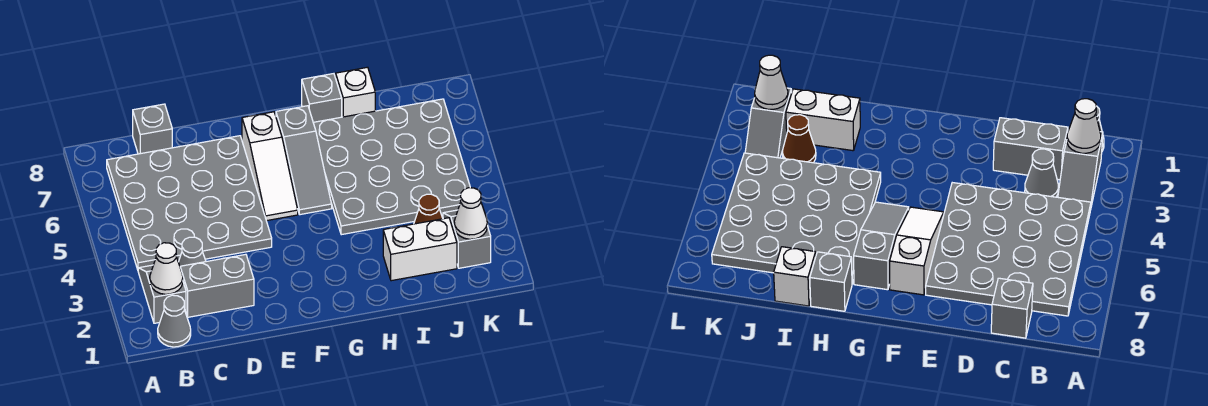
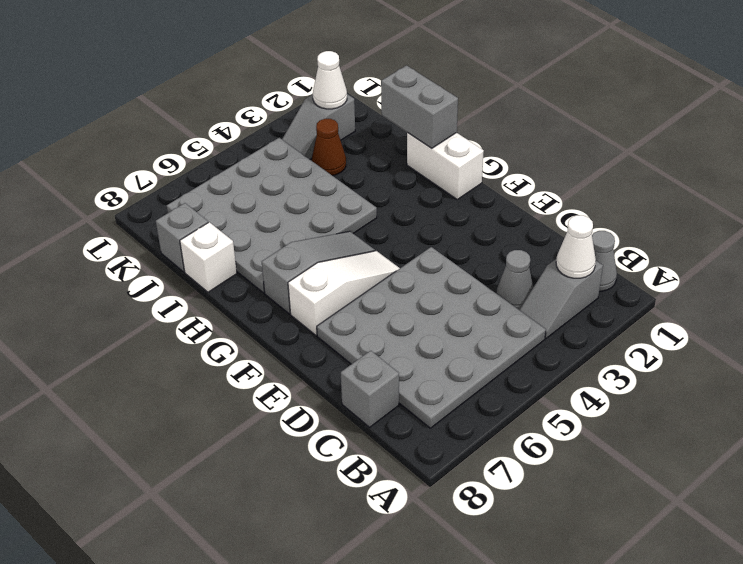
grey brick C2:D2 level 1 -> grey brick H1:I1 level 2
grey brick H8 level 1 -> grey brick J8 level 1
white brick I2:J2 level 1 -> white brick G1:H1 level 1

